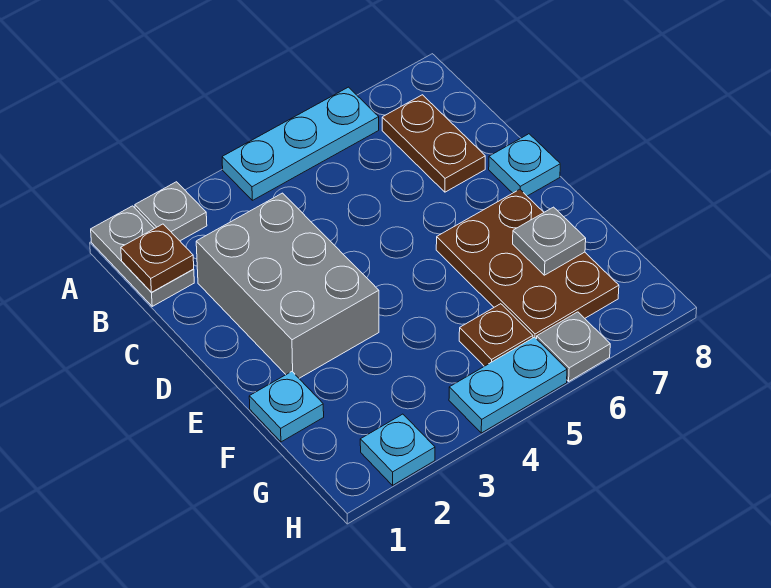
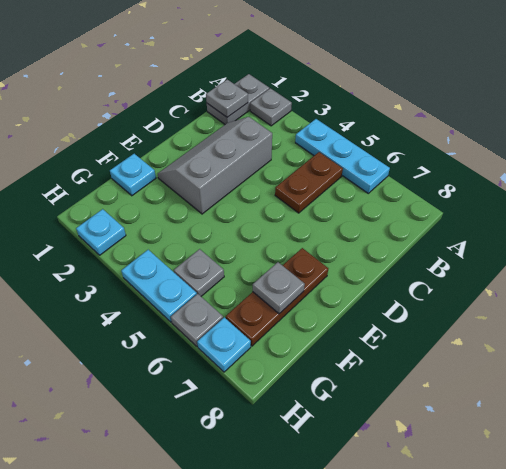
brown plate B1 level 2 -> grey plate B1 level 2
brown plate B7:C7 level 1 -> brown plate B5:C5 level 1
grey brick C2:E3 level 1 -> grey slope C2:E3 level 1 top 3
cyan plate D8 level 1 -> cyan plate H7 level 1
brown plate E6:G7 level 1 -> brown plate E7:G7 level 1
brown plate G5 level 1 -> grey plate G5 level 1

